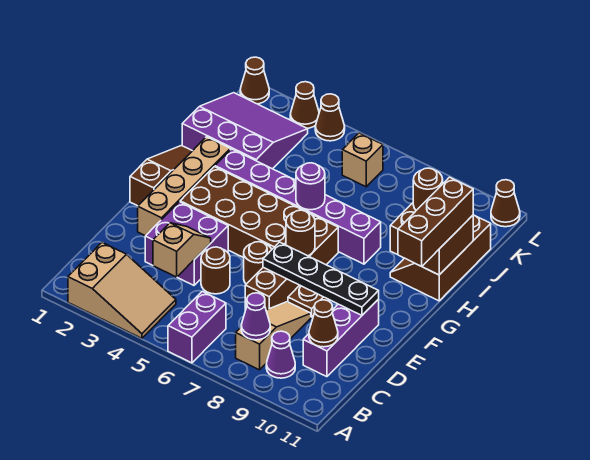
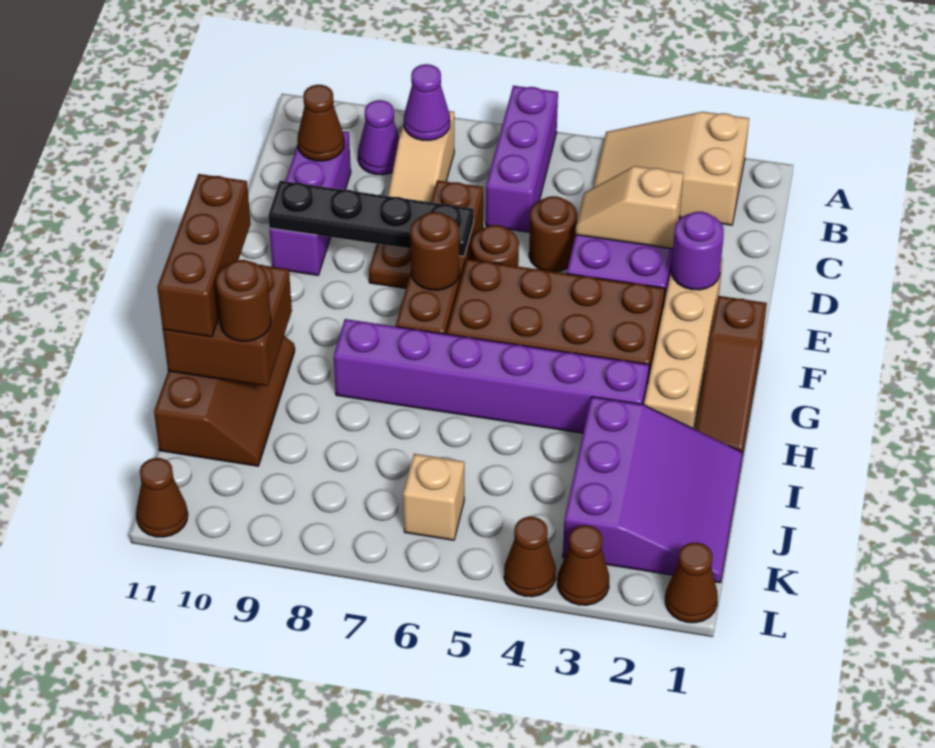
purple brick A6:B6 level 1 -> purple brick A6:C6 level 1
tan slope C4:D4 level 2 top C -> tan slope D3:D4 level 2 top 3
purple round brick H6 level 2 -> purple round brick E2 level 2
purple slope I1:K3 level 1 top I -> purple slope I1:K3 level 1 top 3

